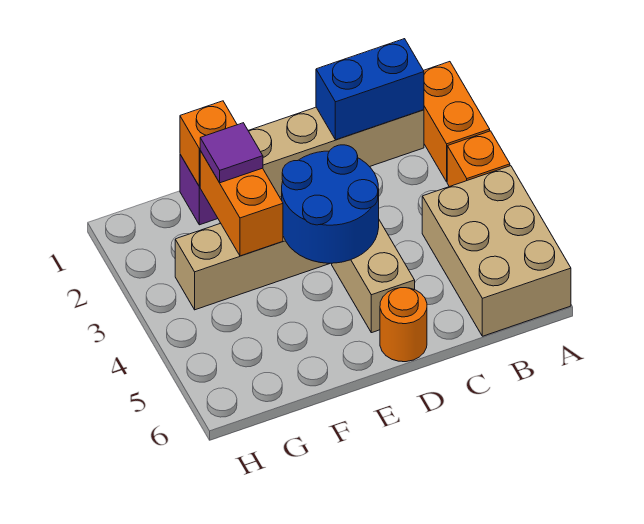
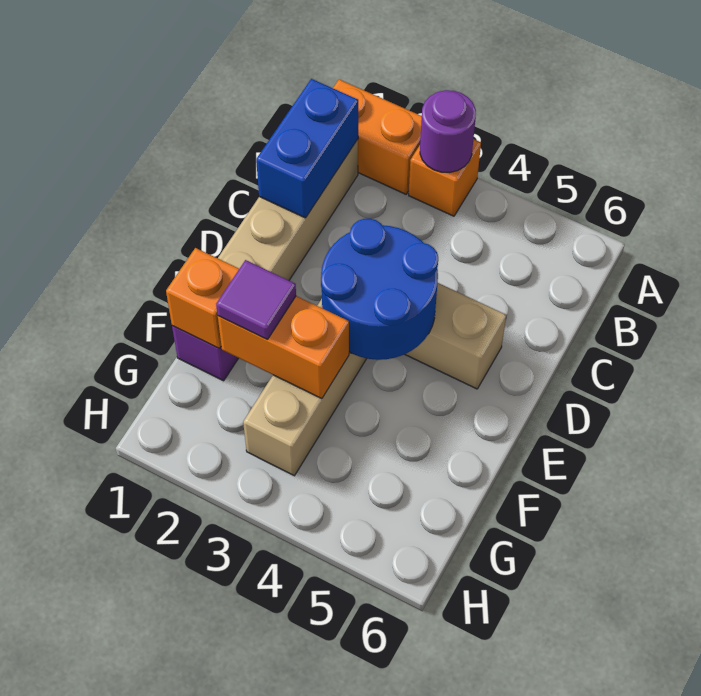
none -> purple round brick A3 level 2
tan brick A4:B6 level 1 -> none
orange round brick D6 level 1 -> none

